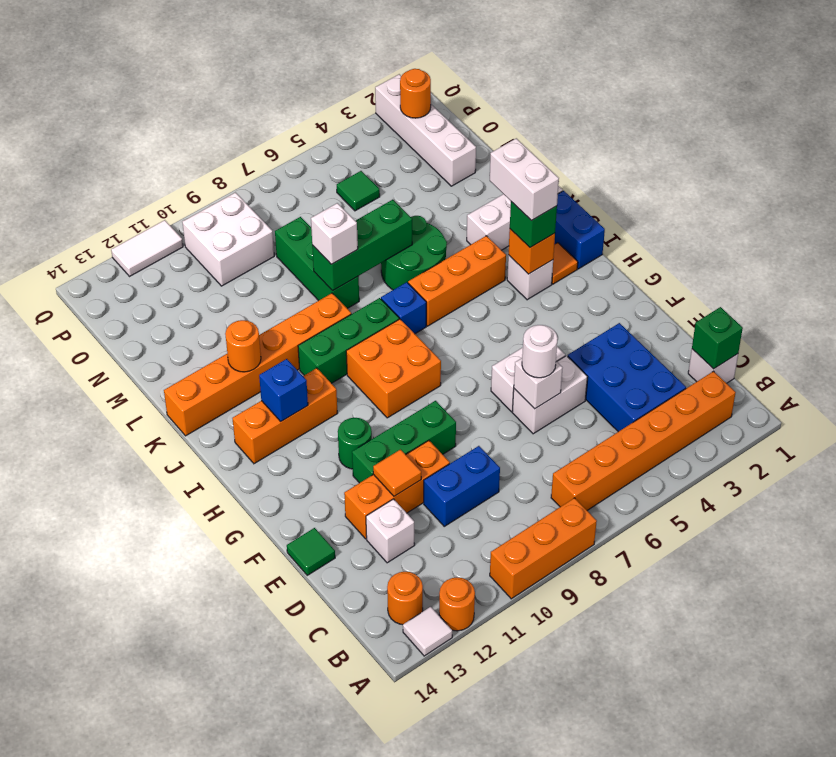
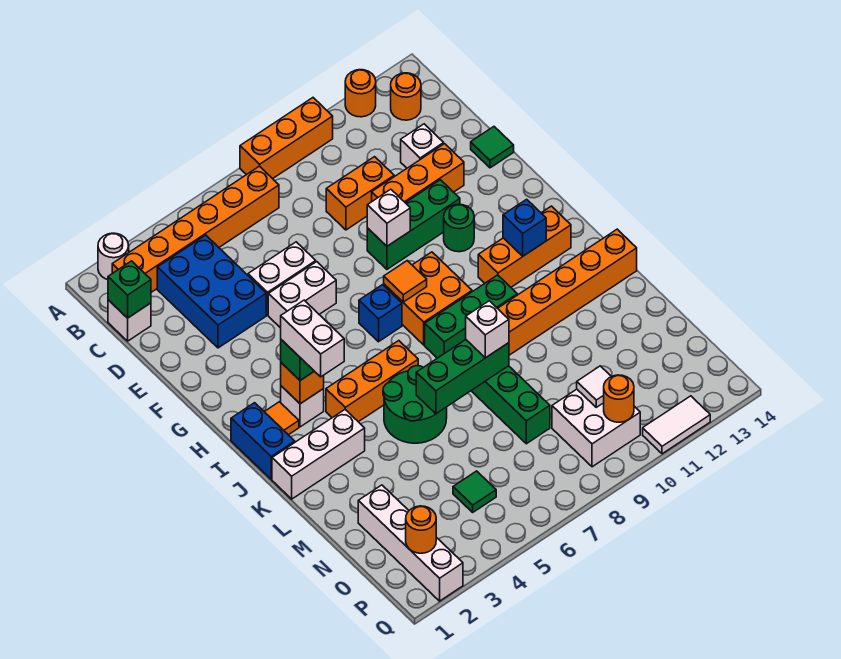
white tile A13 level 1 -> white tile O10 level 2
blue brick D9:D10 level 1 -> orange brick D9:D10 level 1
white brick E6 level 2 -> white brick F9 level 2
white round brick E6 level 3 -> white round brick A2 level 1
orange tile E11 level 2 -> orange tile H8 level 2
blue brick J7 level 1 -> blue brick H7 level 1
orange round brick K12 level 2 -> orange round brick P10 level 2

